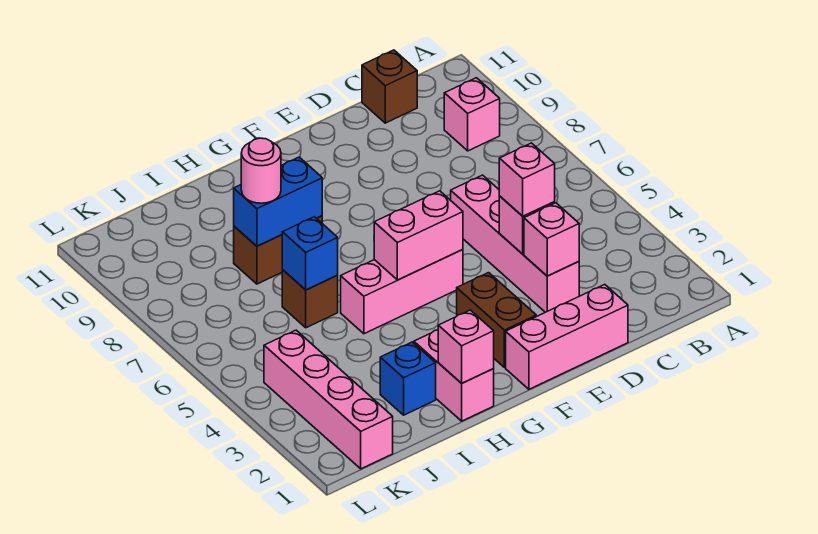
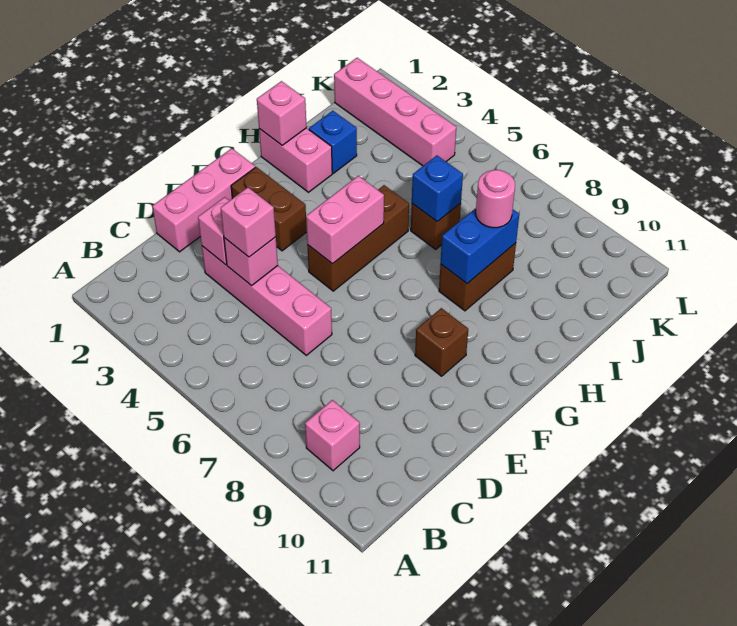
brown brick C11 level 1 -> brown brick F9 level 1
pink brick F5:H5 level 1 -> brown brick F5:H5 level 1

